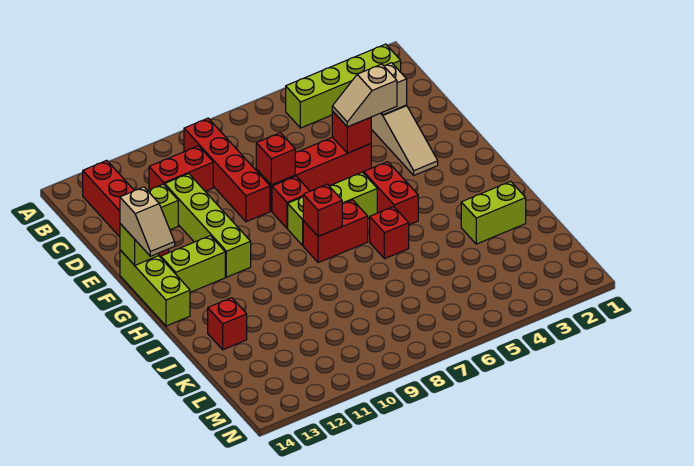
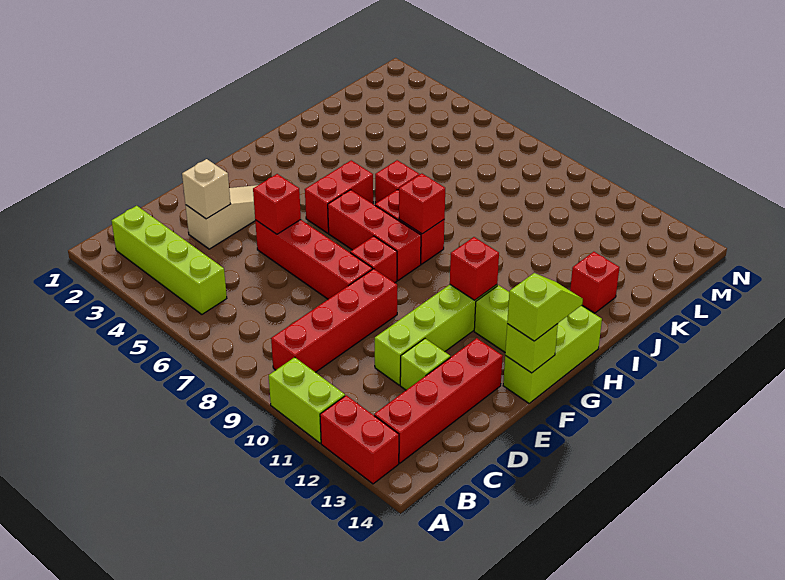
red brick C10:C11 level 1 -> red brick A12:A13 level 1
tan slope E4:E5 level 3 top 4 -> none
red brick E8 level 2 -> red brick G11 level 2
tan slope F14:G14 level 3 top F -> lime slope F14:G14 level 3 top F
lime brick G6:G8 level 1 -> red brick G6:G8 level 1
lime brick J2:J3 level 1 -> lime brick A10:A11 level 1

